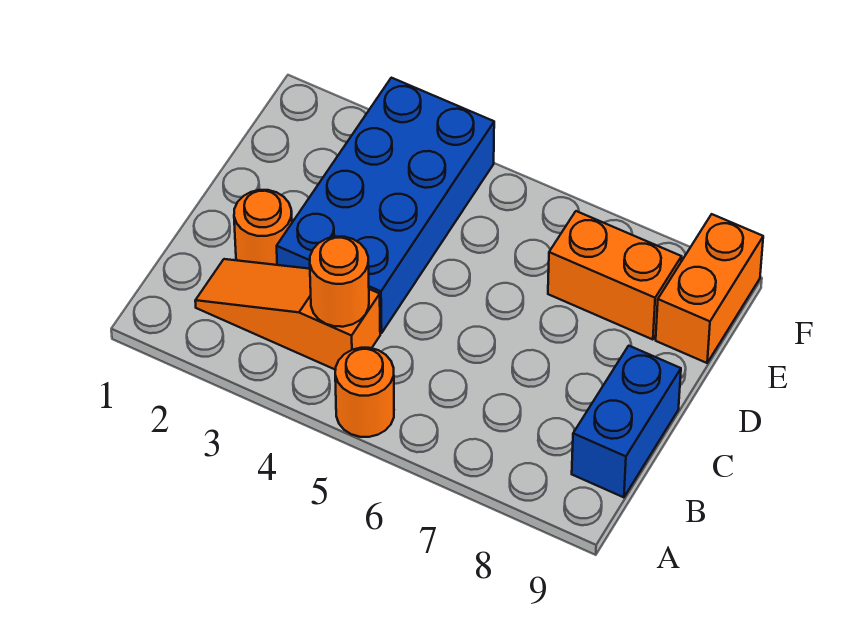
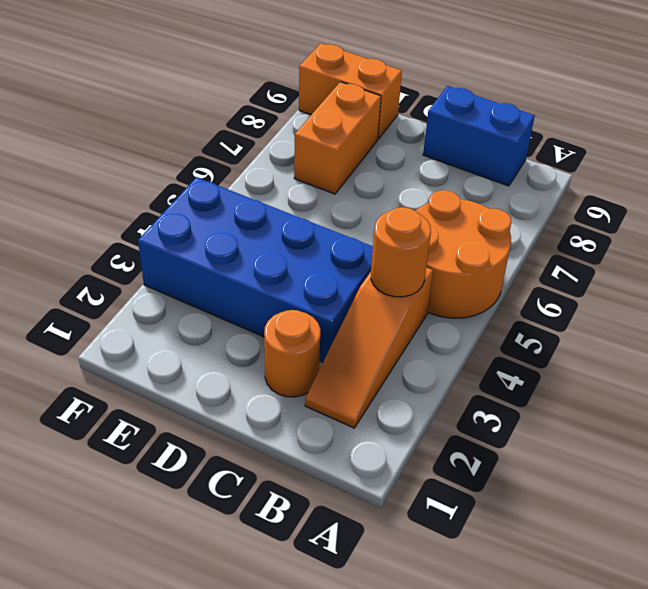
orange round brick A5 level 1 -> orange round brick A5:B6 level 1

